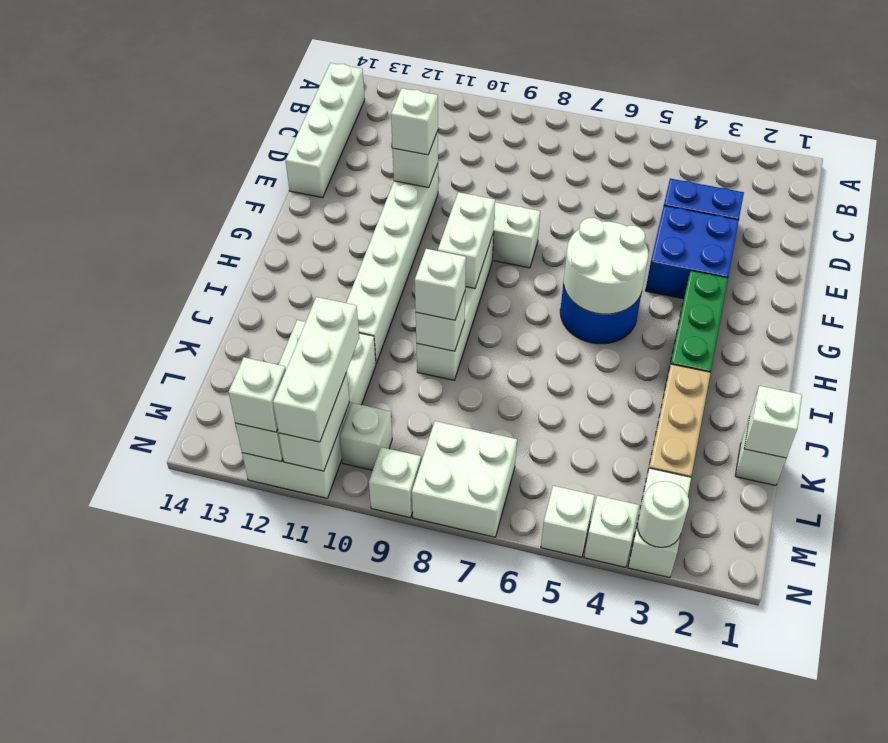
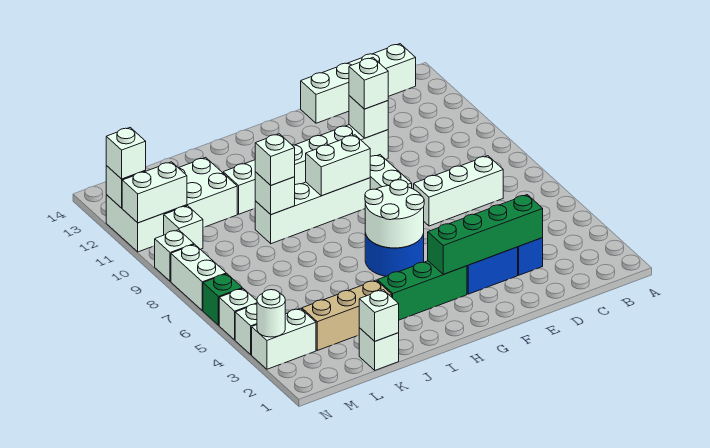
none -> green brick D3:G3 level 2
white brick L11:N11 level 3 -> white brick C7:E7 level 1
white brick M7:N8 level 1 -> white brick N7:N8 level 1
none -> green brick N6 level 1

